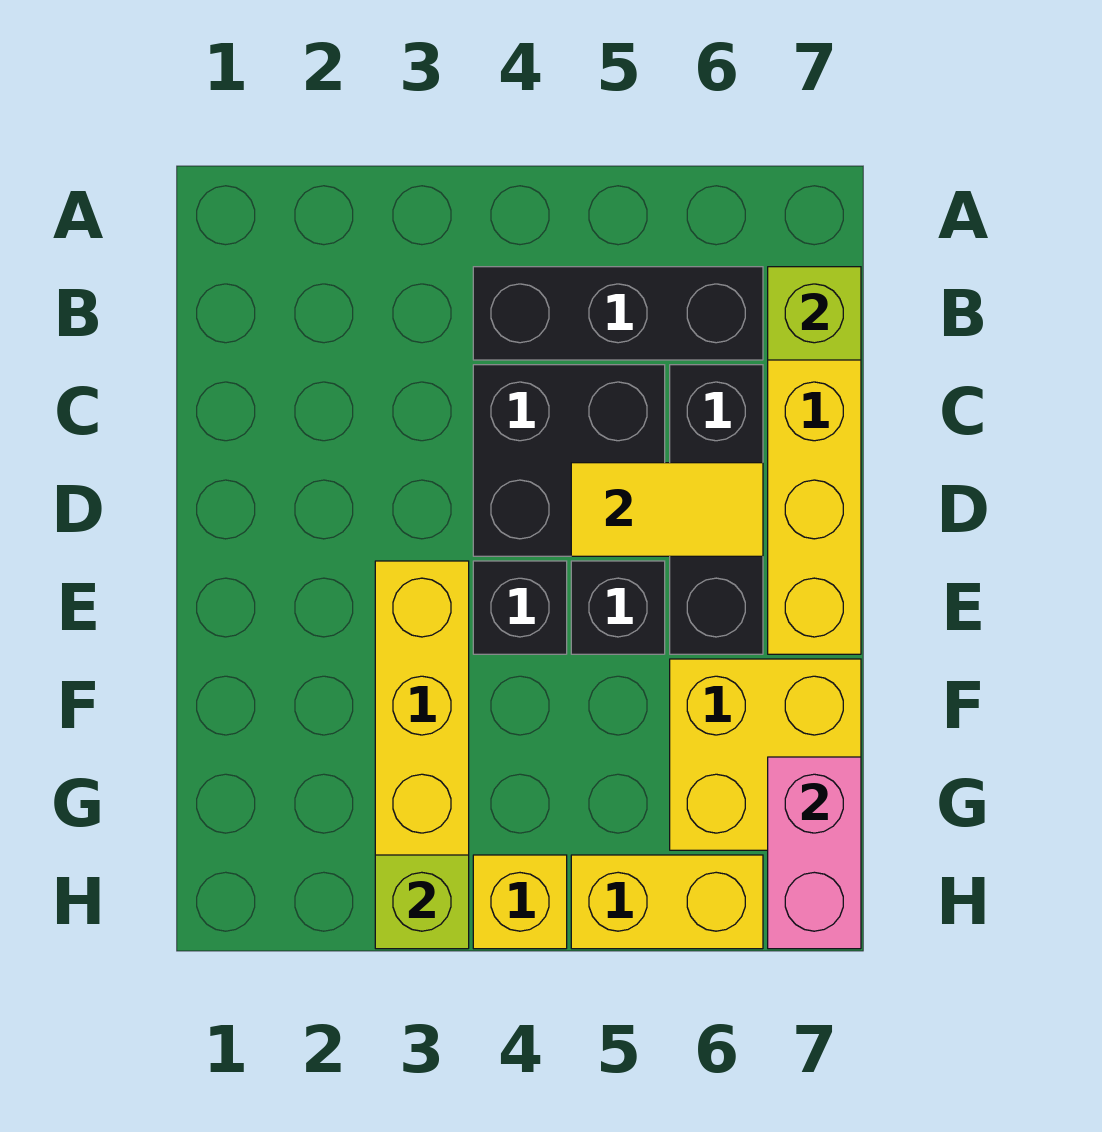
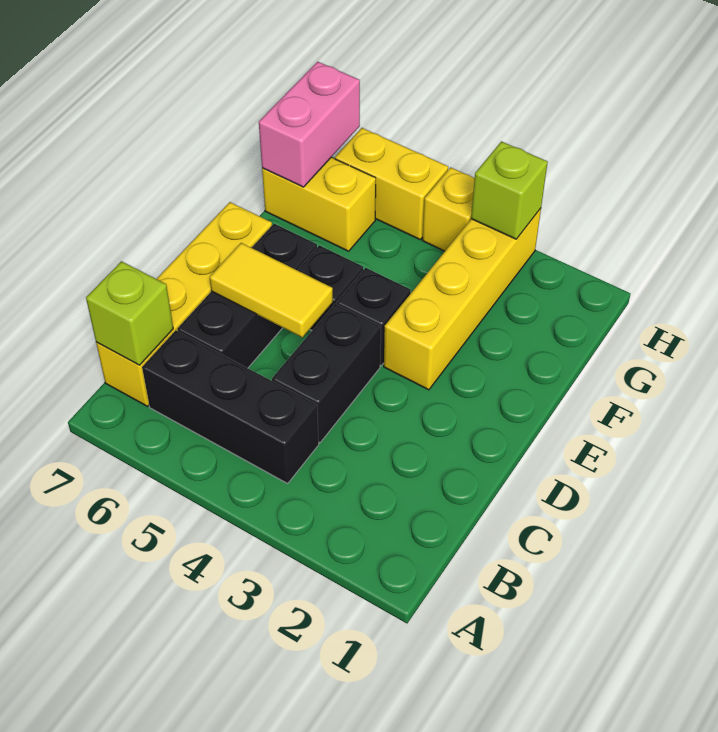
black brick C4:D5 level 1 -> black brick C4:D4 level 1
yellow brick F6:G7 level 1 -> yellow brick G6:G7 level 1

